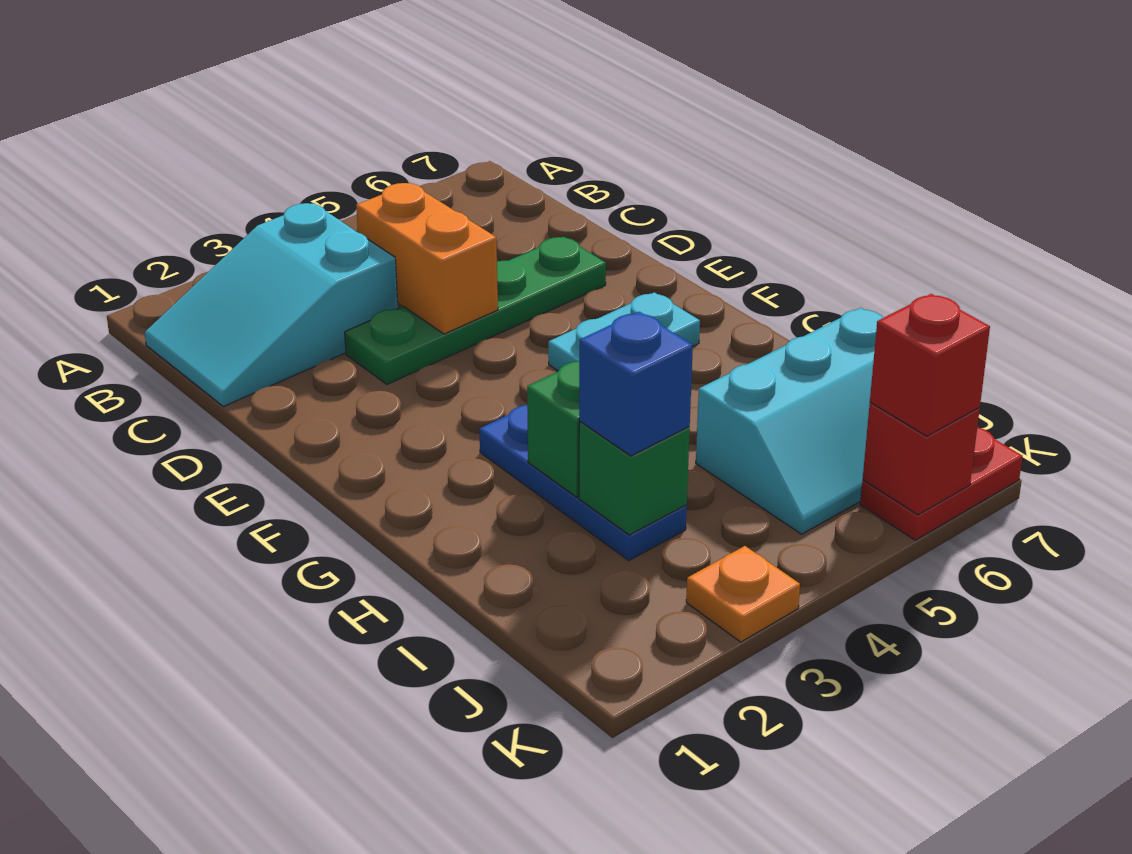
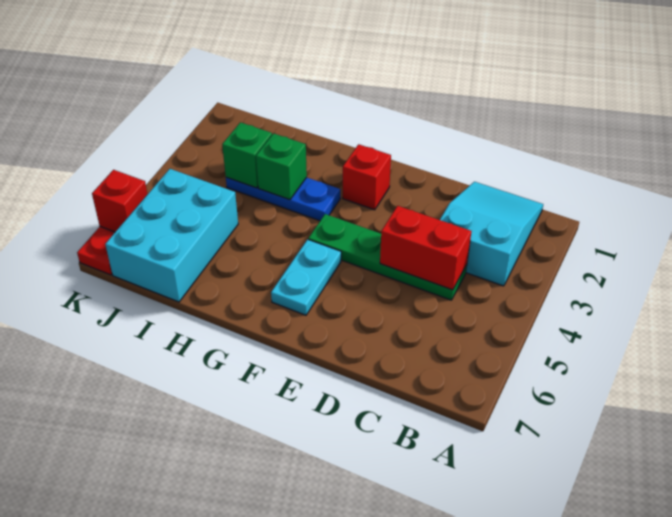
orange brick C4:D4 level 2 -> red brick C4:D4 level 2
green plate D3:D6 level 1 -> green plate C4:F4 level 1
blue brick I3 level 3 -> none
cyan slope I5:J7 level 1 top I -> cyan brick I5:J7 level 1
orange plate K3 level 1 -> none
red brick K6 level 3 -> red brick F2 level 1

